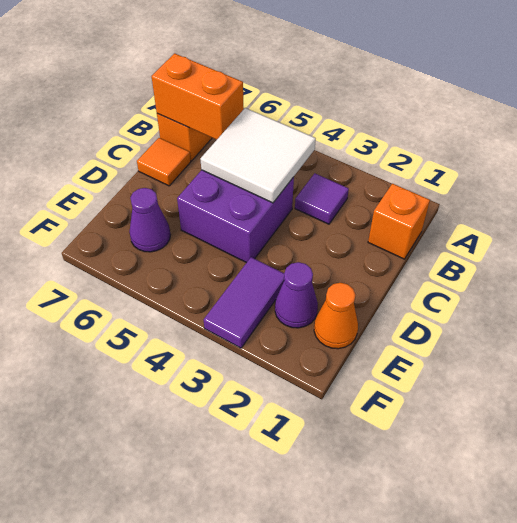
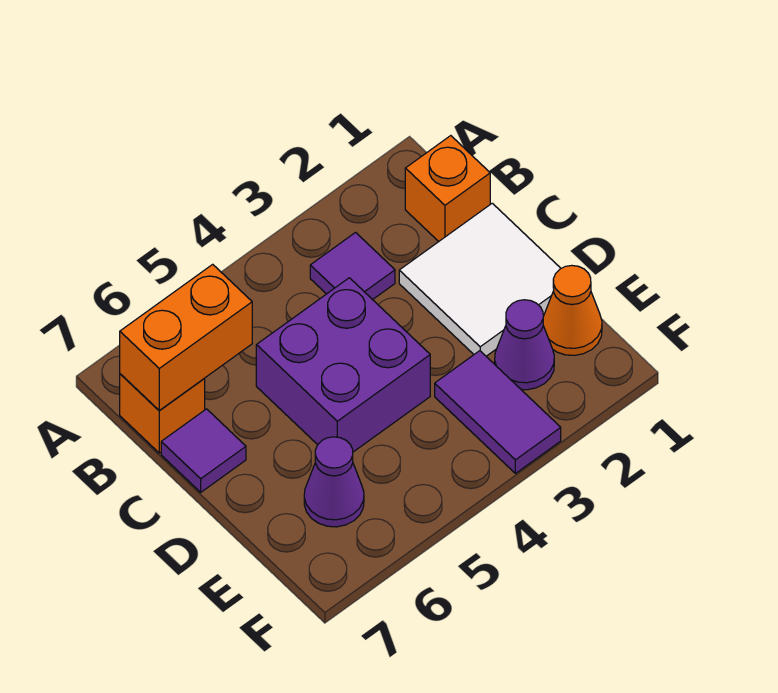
white tile B4:C5 level 2 -> white tile C1:D2 level 1
orange tile C7 level 1 -> purple tile C7 level 1

